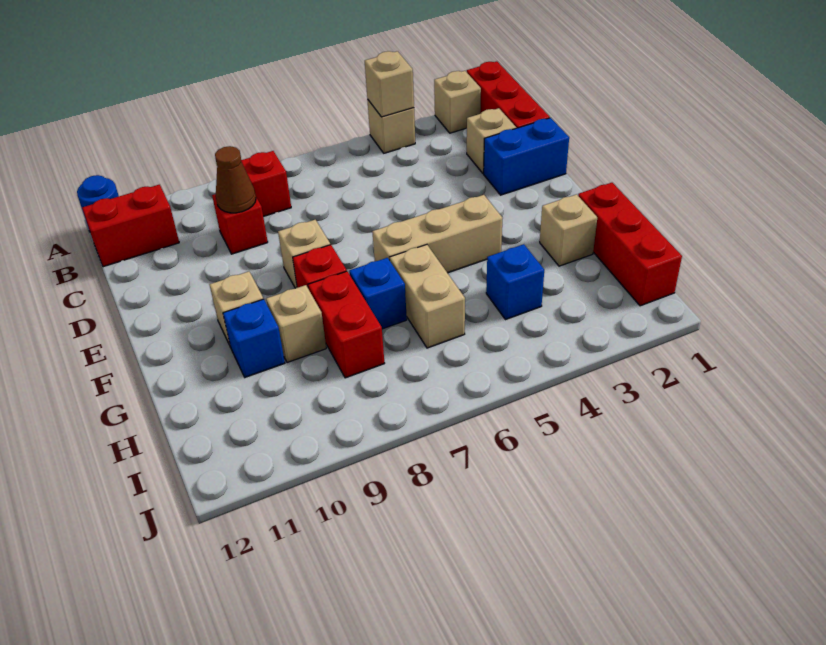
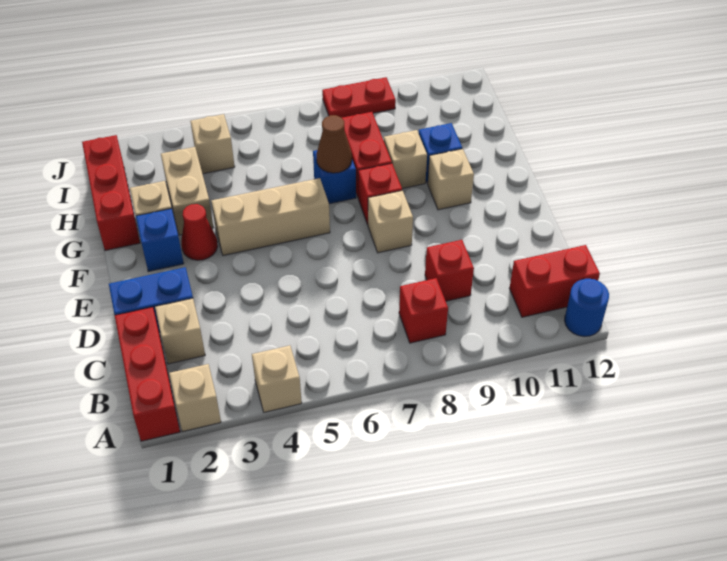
tan brick A4 level 2 -> tan brick I4 level 1
brown cone C9 level 2 -> brown cone G7 level 2
none -> red cone F3 level 1
tan brick G6:H6 level 1 -> tan brick G3:H3 level 1
blue brick H4 level 1 -> blue brick F2 level 1
none -> red plate J8:J9 level 1

